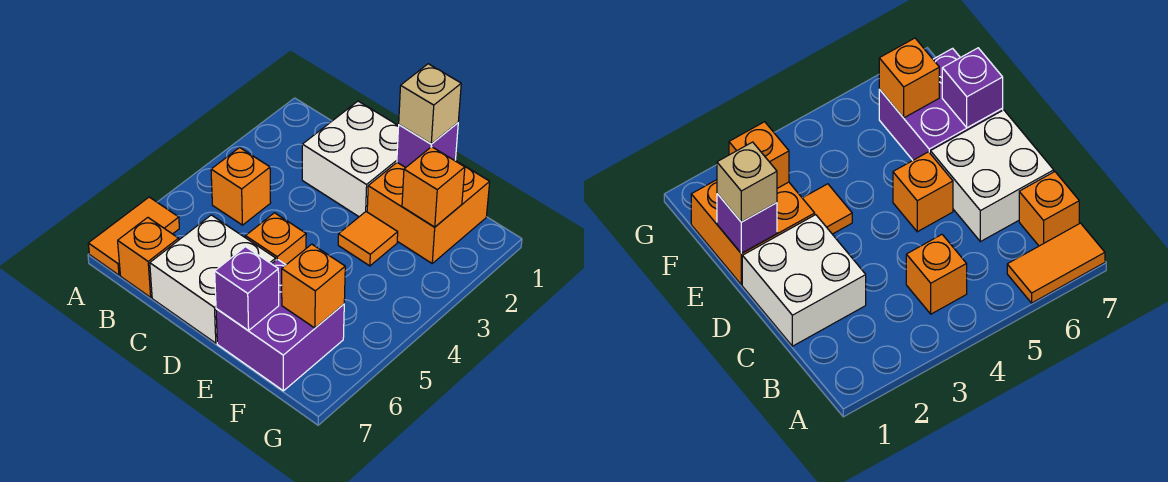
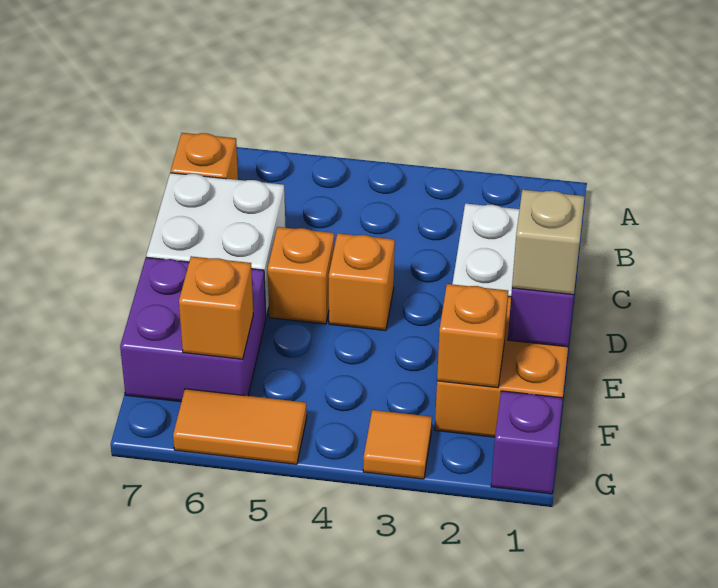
orange tile A6:A7 level 1 -> orange tile G5:G6 level 1
orange brick B4 level 1 -> orange brick D4 level 1
orange tile E3 level 1 -> orange tile G3 level 1
purple brick E7 level 2 -> purple brick G1 level 1

